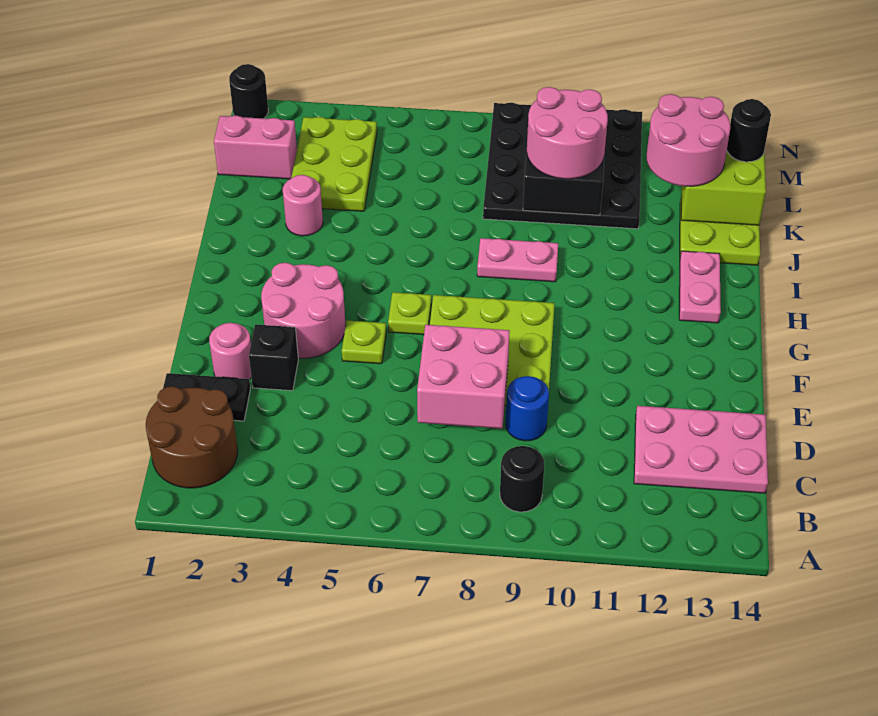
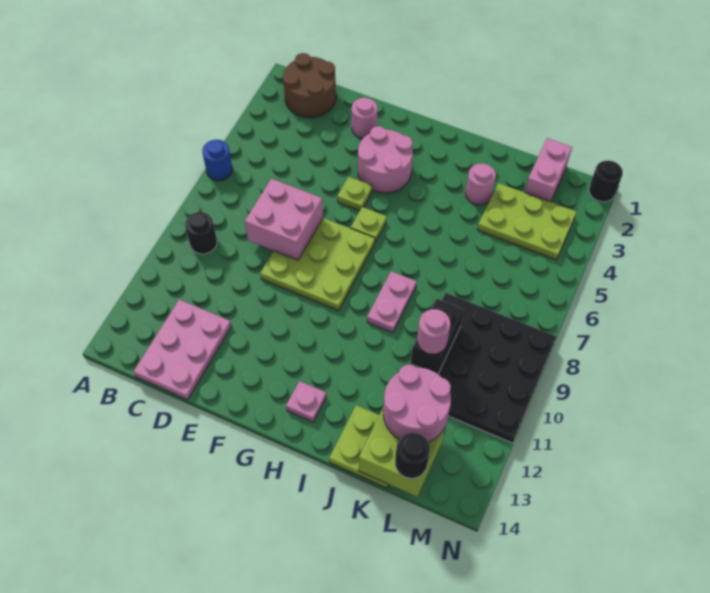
black plate D1:D2 level 1 -> none
blue round brick D9 level 1 -> blue round brick A6 level 1
black brick E3 level 1 -> none
pink plate H13:I13 level 1 -> pink plate H13 level 1
pink round brick K9:L10 level 3 -> pink round brick K10 level 3

